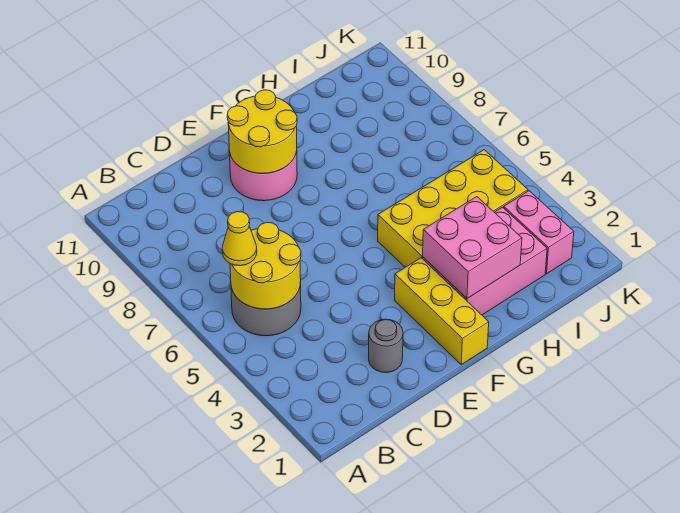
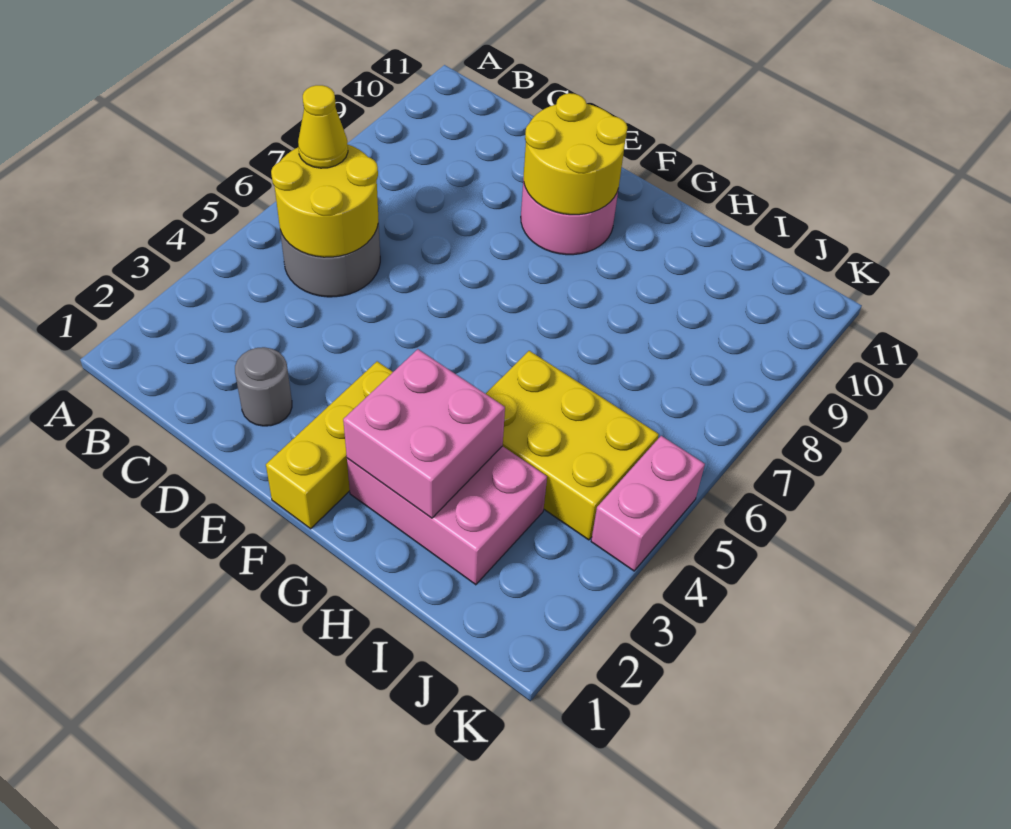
yellow brick G4:J5 level 1 -> yellow brick H4:J5 level 1
pink brick J2:J3 level 1 -> pink brick K4:K5 level 1

